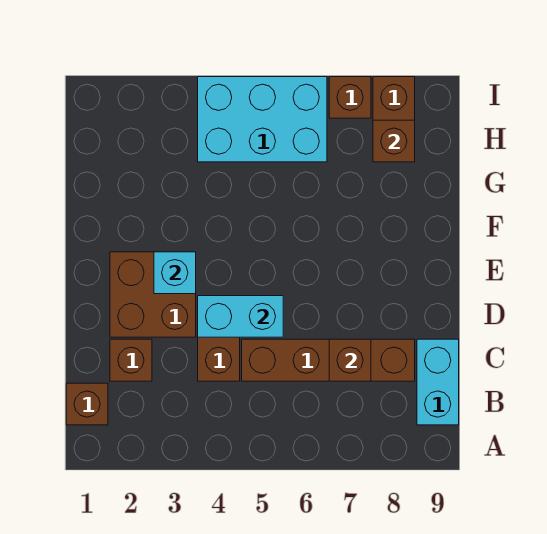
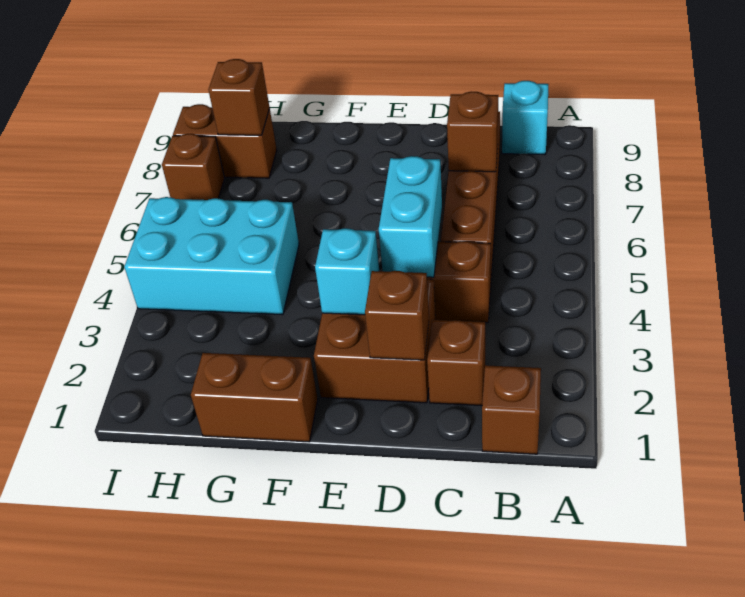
cyan brick B9:C9 level 1 -> cyan brick B9 level 1
none -> brown brick D2 level 2
none -> brown brick F1:G1 level 1
cyan brick H4:I6 level 1 -> cyan brick G4:I5 level 1

